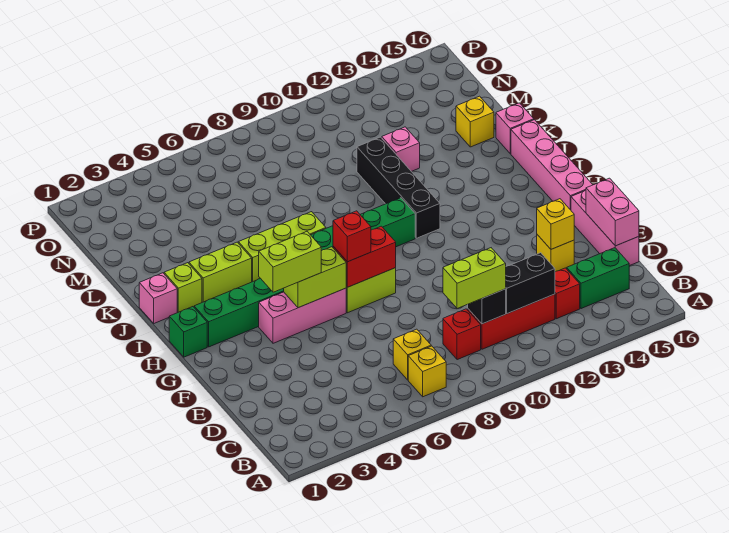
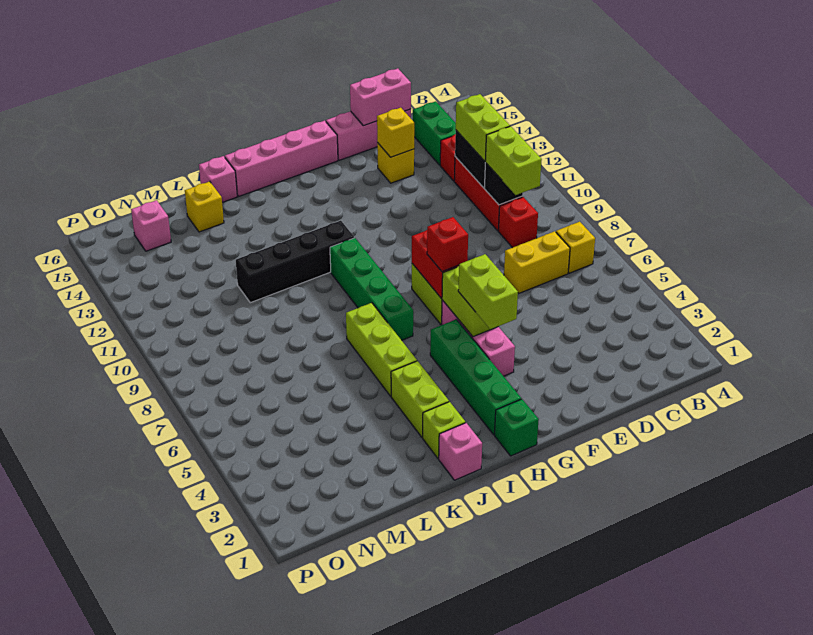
yellow brick C7 level 1 -> yellow brick C7:D7 level 1
none -> lime brick C11:C12 level 3
pink brick L12 level 1 -> pink brick N15 level 1

